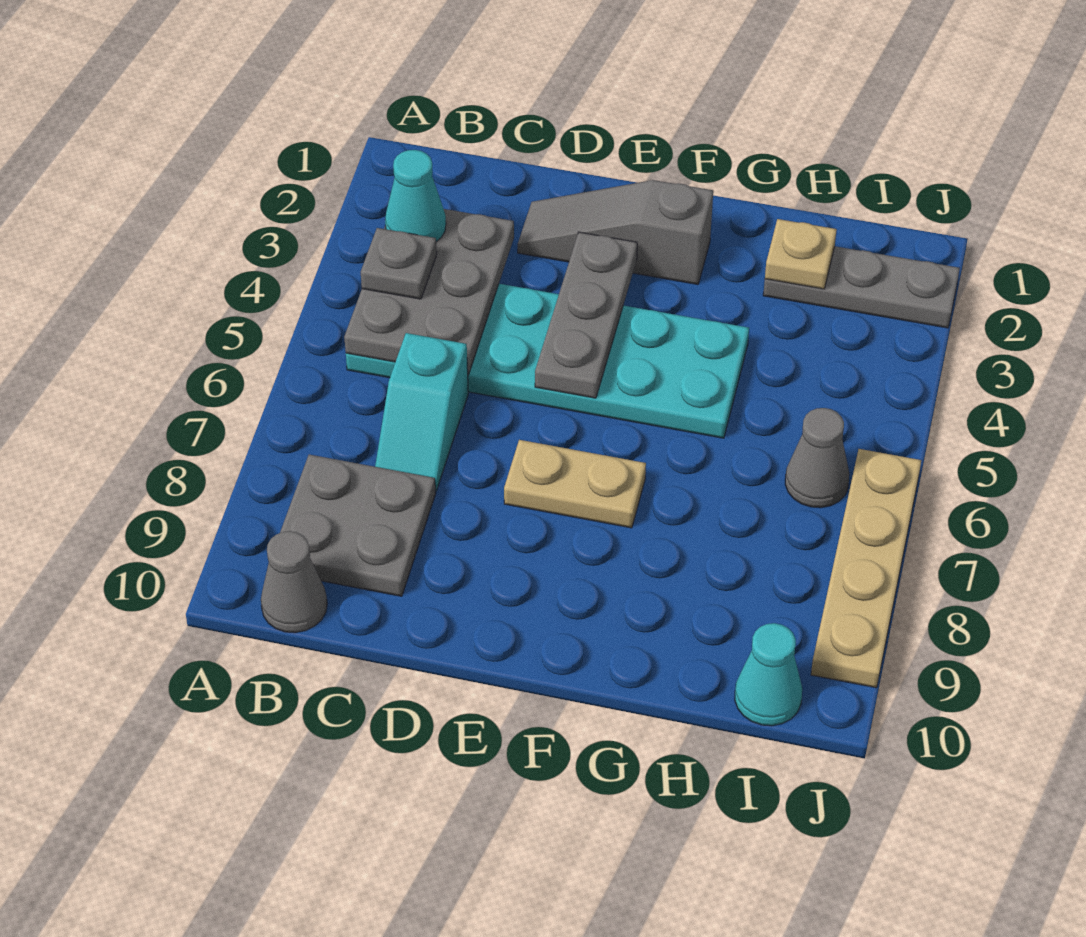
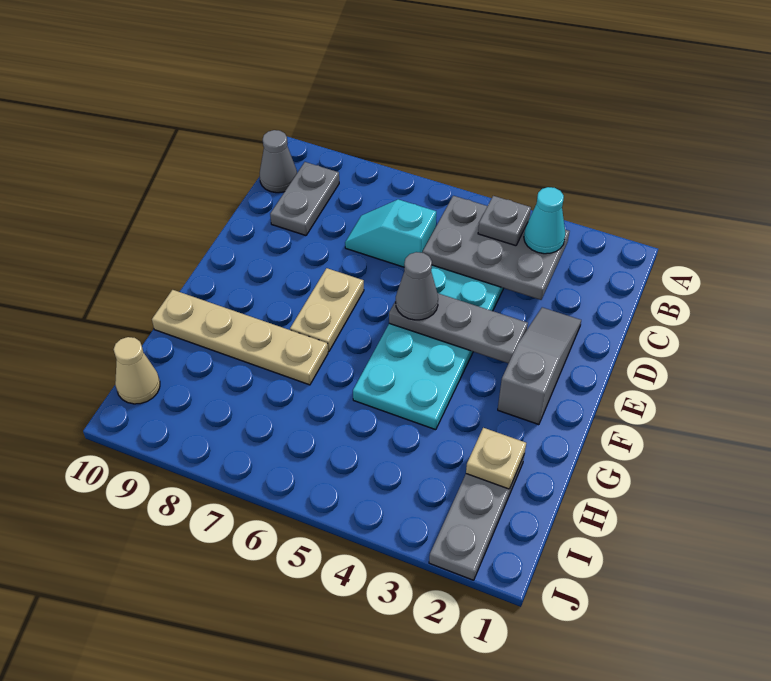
grey plate B8:C9 level 1 -> grey plate B9:C9 level 1
grey cone I6 level 1 -> grey cone E5 level 3
cyan cone I10 level 1 -> tan cone I10 level 1
tan plate J6:J9 level 1 -> tan plate G7:G10 level 1

